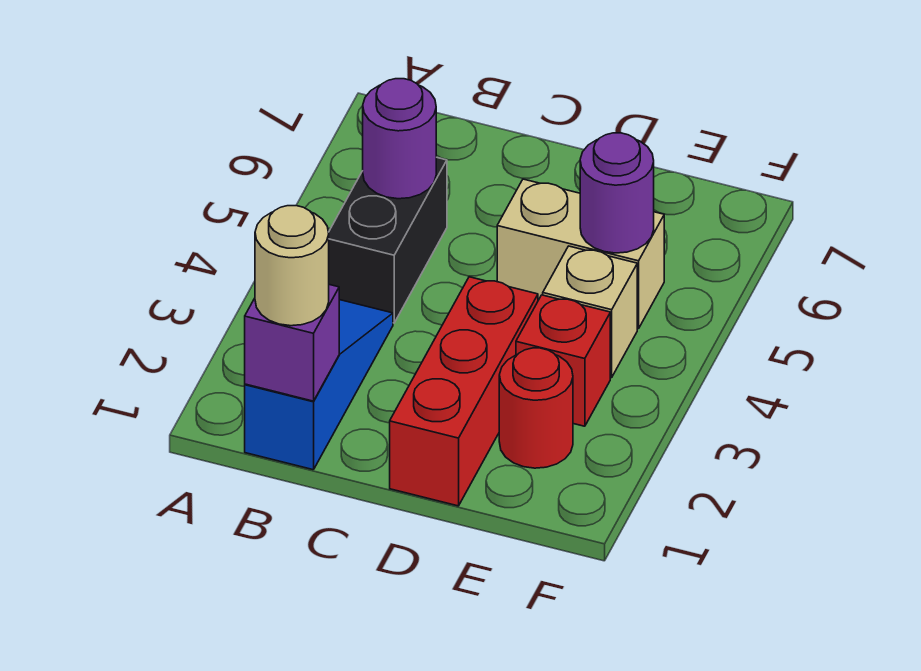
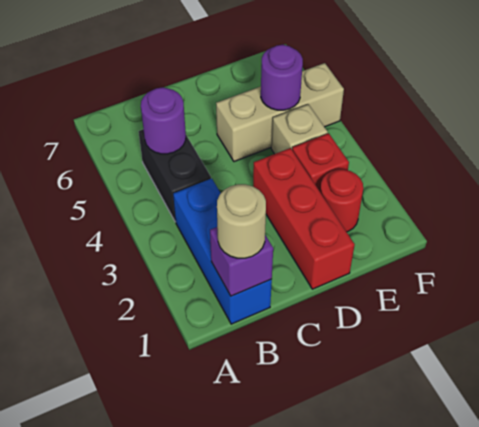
blue slope B1:B3 level 1 top 1 -> blue brick B1:B3 level 1
tan brick D5:E5 level 1 -> tan brick D5:F5 level 1

